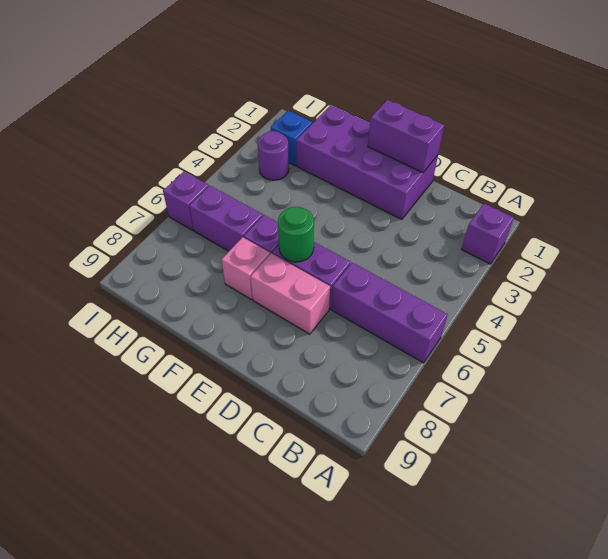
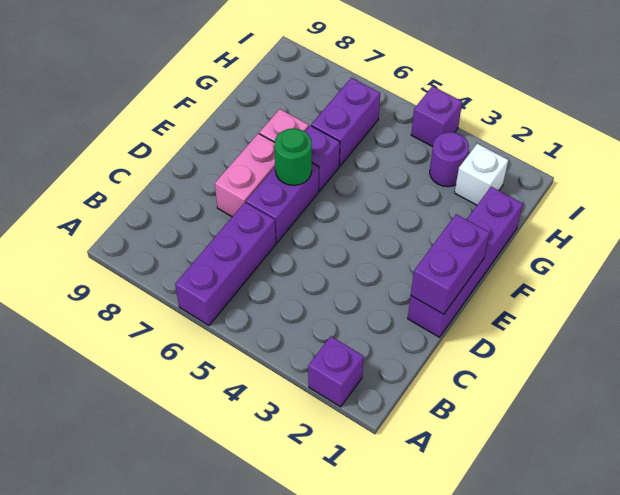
purple brick D1:G2 level 1 -> purple brick D1:G1 level 1
blue brick H2 level 1 -> white brick H2 level 1
purple brick I6 level 1 -> purple brick I4 level 1

